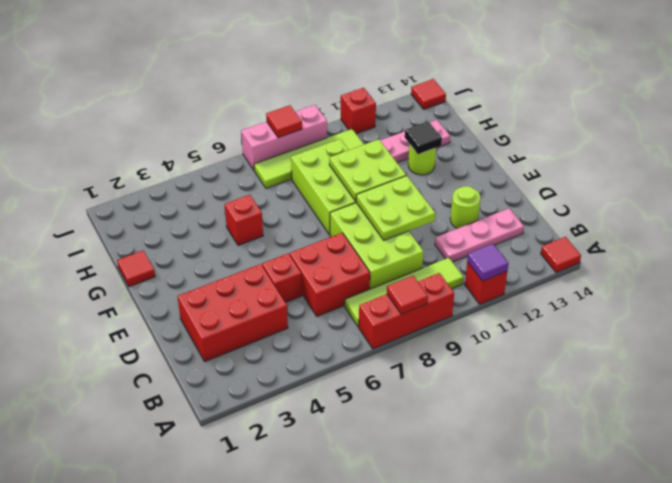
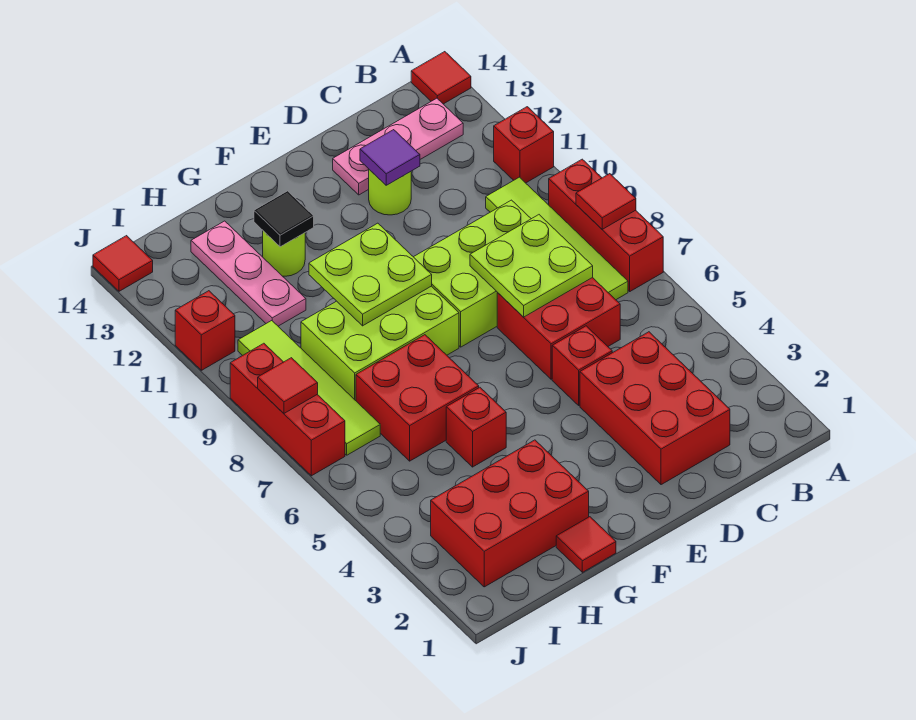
purple tile A11 level 2 -> purple tile D12 level 2
pink plate C11:C13 level 1 -> pink plate B13:D13 level 1
lime plate D9:E10 level 2 -> lime plate C7:D8 level 2
none -> red brick G2:I3 level 1
none -> red brick G6:H7 level 1
pink brick J7:J9 level 1 -> red brick J7:J9 level 1

